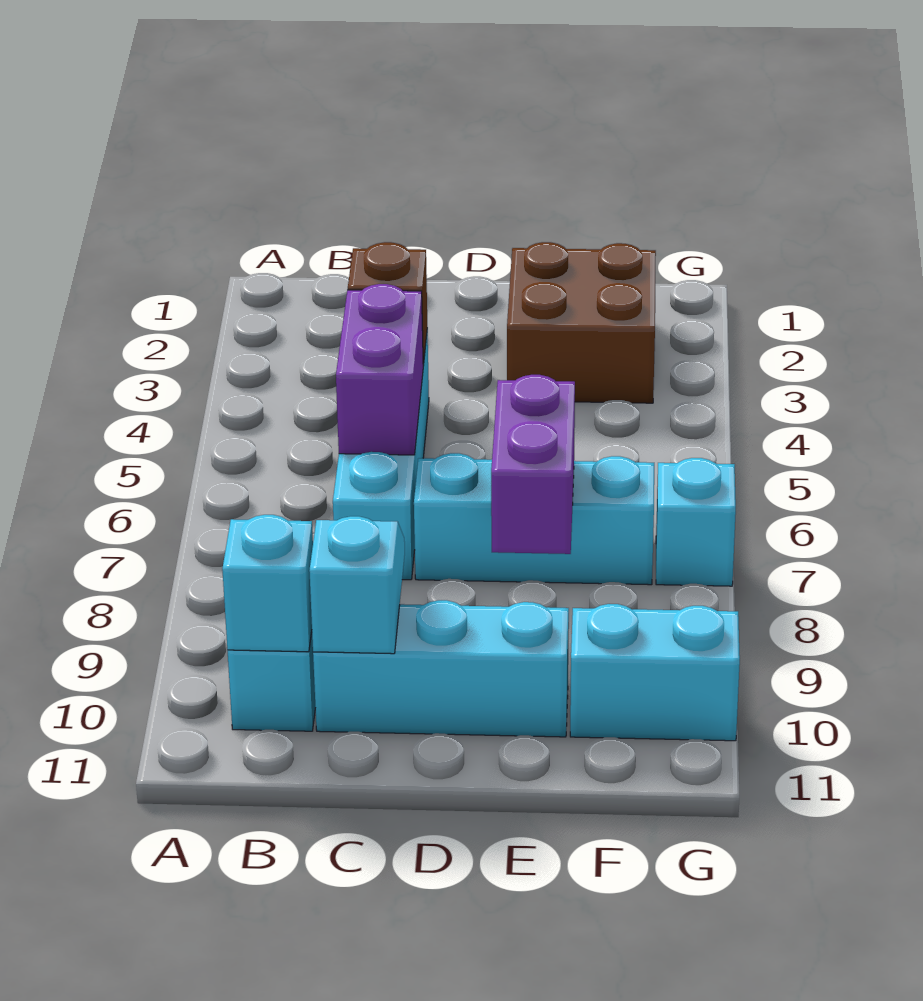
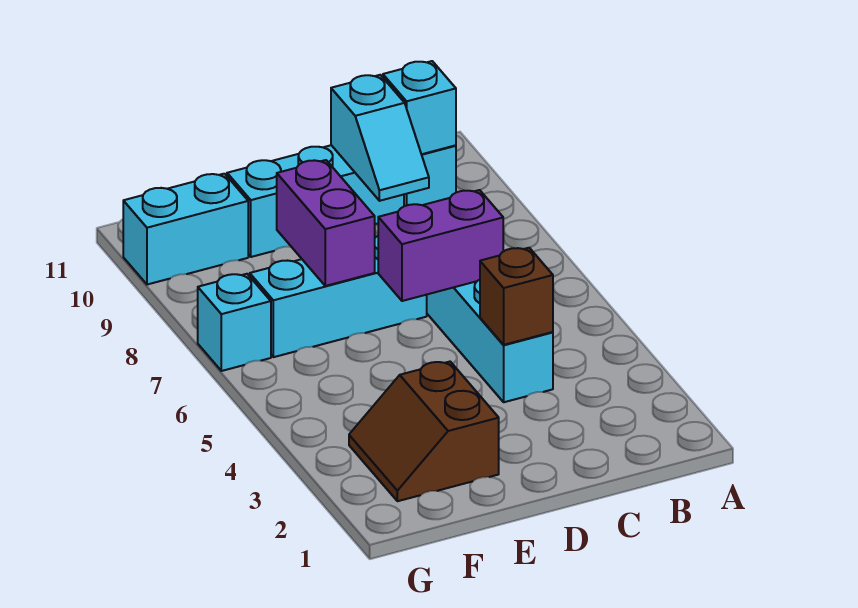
purple brick C5:C6 level 2 -> purple brick C6:D6 level 2
brown brick E2:F3 level 1 -> brown slope E2:F3 level 1 top E

